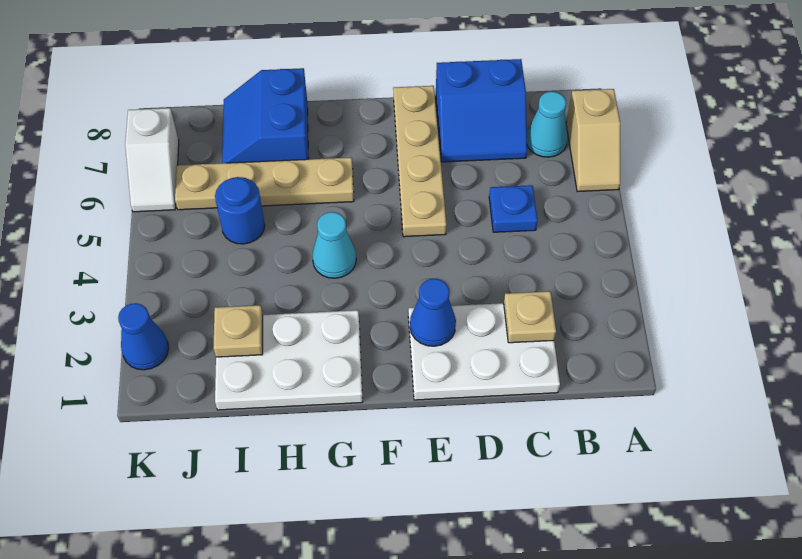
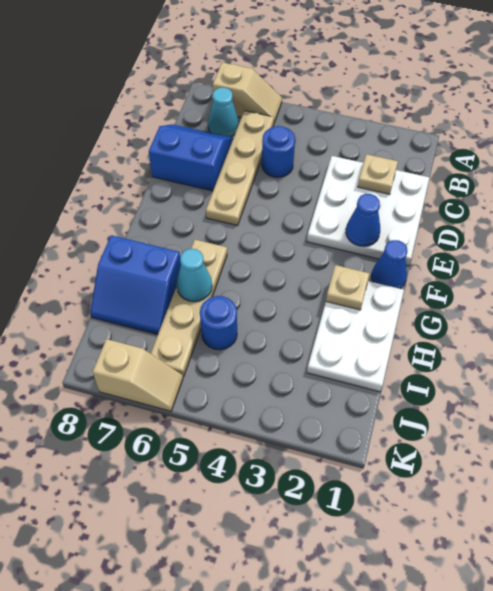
white plate C1:E2 level 1 -> white plate C1:E3 level 1
blue plate C5 level 1 -> blue round brick C5 level 1
blue slope C7:D8 level 1 top 8 -> blue slope C7:D8 level 1 top D
tan plate E5:E8 level 1 -> tan plate B6:E6 level 1
cyan cone G4 level 1 -> cyan cone H6 level 2
tan plate I2 level 2 -> tan plate G2 level 2
blue cone K2 level 1 -> blue cone F1 level 1
white slope K6:K7 level 1 top 7 -> tan slope K6:K7 level 1 top 7

